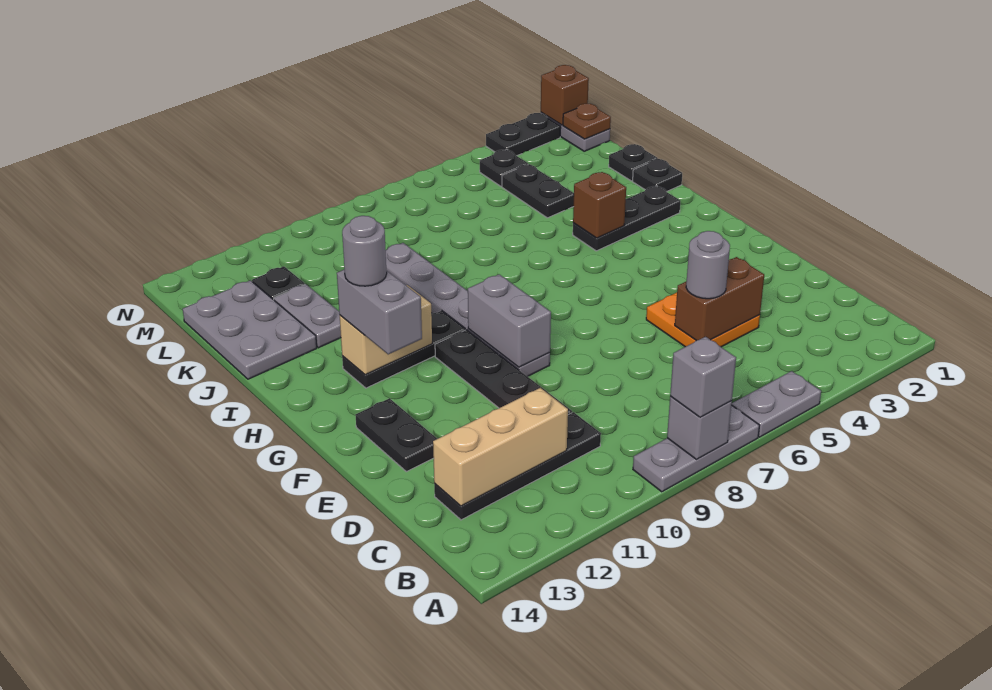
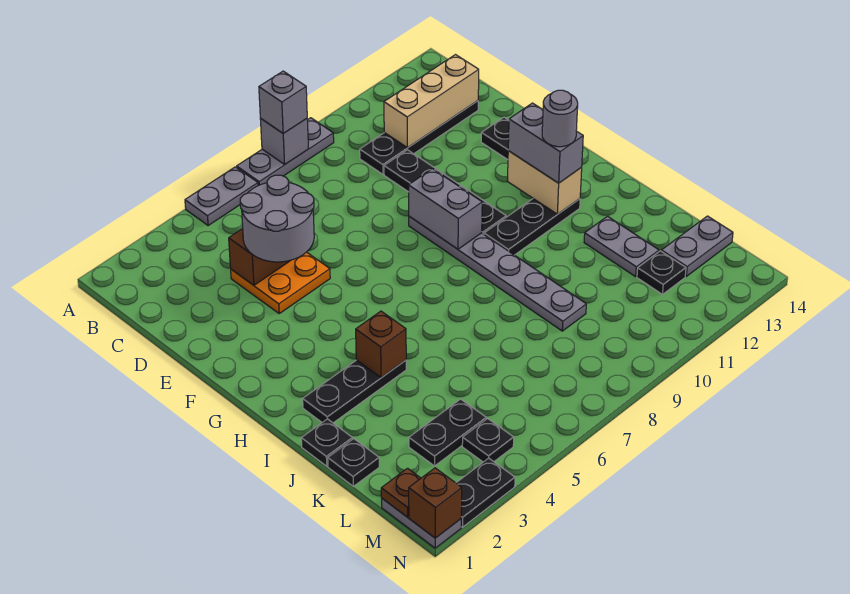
grey round brick D5 level 3 -> grey round brick D4:E5 level 3
tan brick H11:H12 level 2 -> tan brick G12:H12 level 2
grey plate J13:L14 level 1 -> grey plate L13:L14 level 1
black plate K4:L4 level 1 -> black plate L3:L4 level 1

